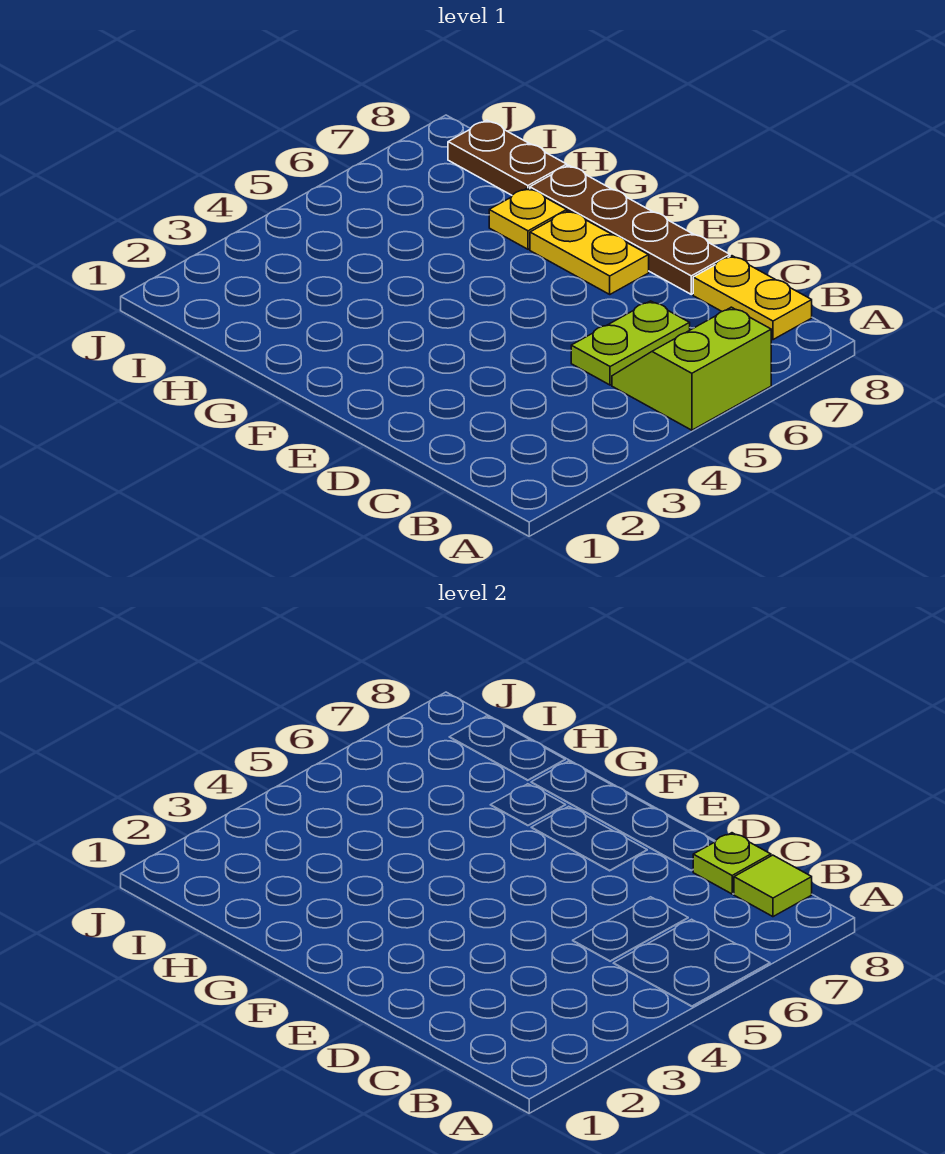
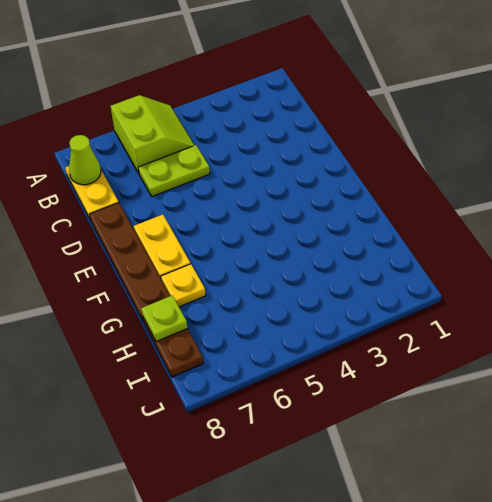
lime slope A5:B6 level 1 top A -> lime slope A5:B6 level 1 top 6
lime tile B8 level 2 -> lime cone B8 level 2
lime plate C8 level 2 -> lime plate H8 level 2

